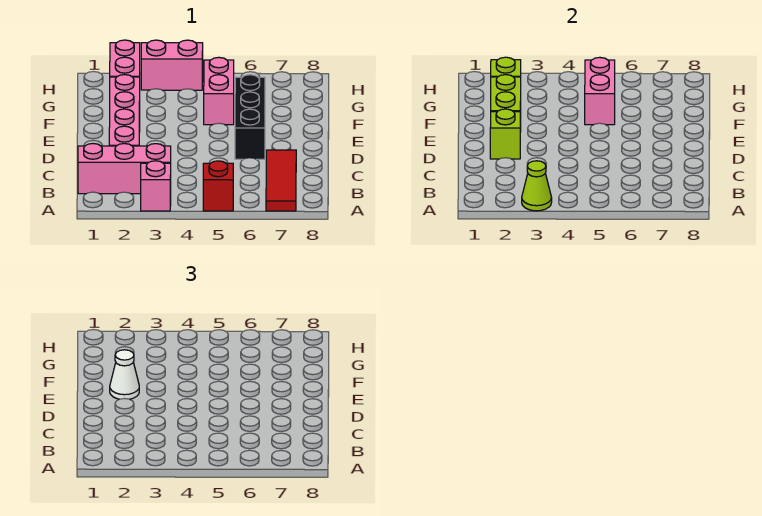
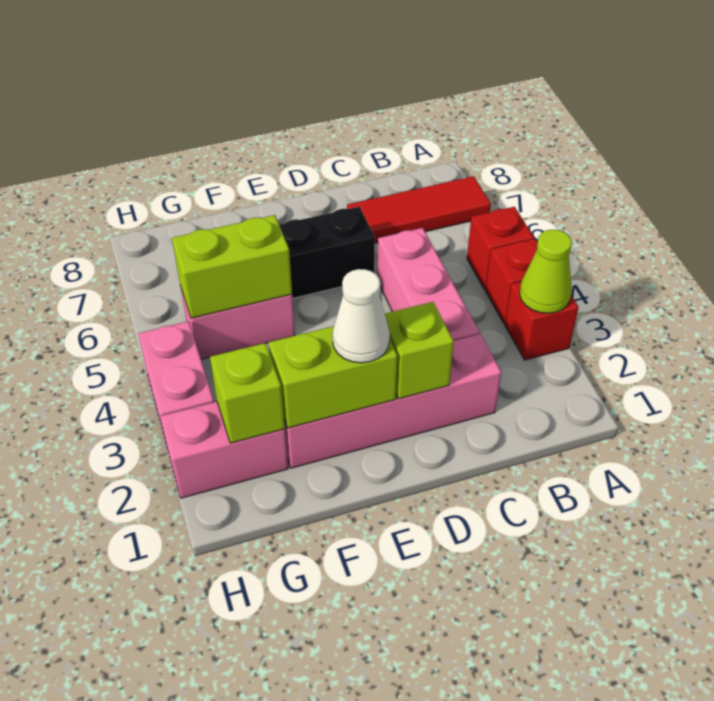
pink brick A3 level 1 -> red brick A3 level 1
none -> red brick A4 level 1
pink brick B1:B3 level 1 -> pink brick C3:C5 level 1
pink brick F5:G5 level 2 -> lime brick F5:G5 level 2

